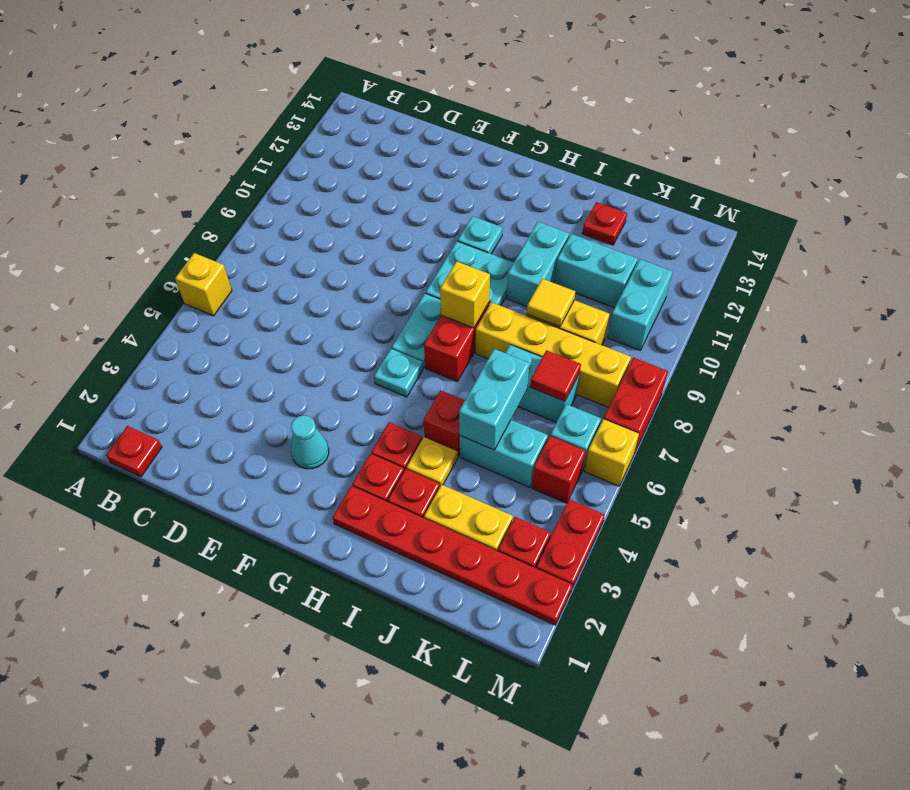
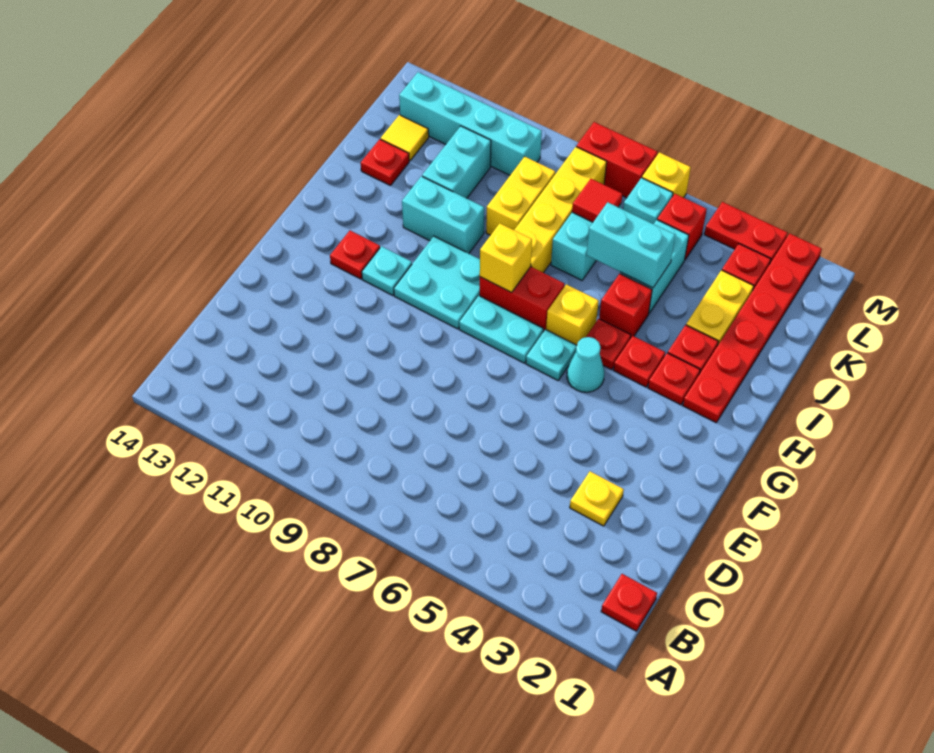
yellow brick A6 level 1 -> yellow brick H6 level 1
cyan cone F3 level 1 -> cyan cone G5 level 1
none -> red plate G12 level 1
none -> red plate H5 level 1
yellow plate I4 level 1 -> yellow plate D3 level 1
yellow tile J9 level 2 -> yellow tile K13 level 1
cyan brick L10:L11 level 1 -> cyan brick L10:L13 level 1

